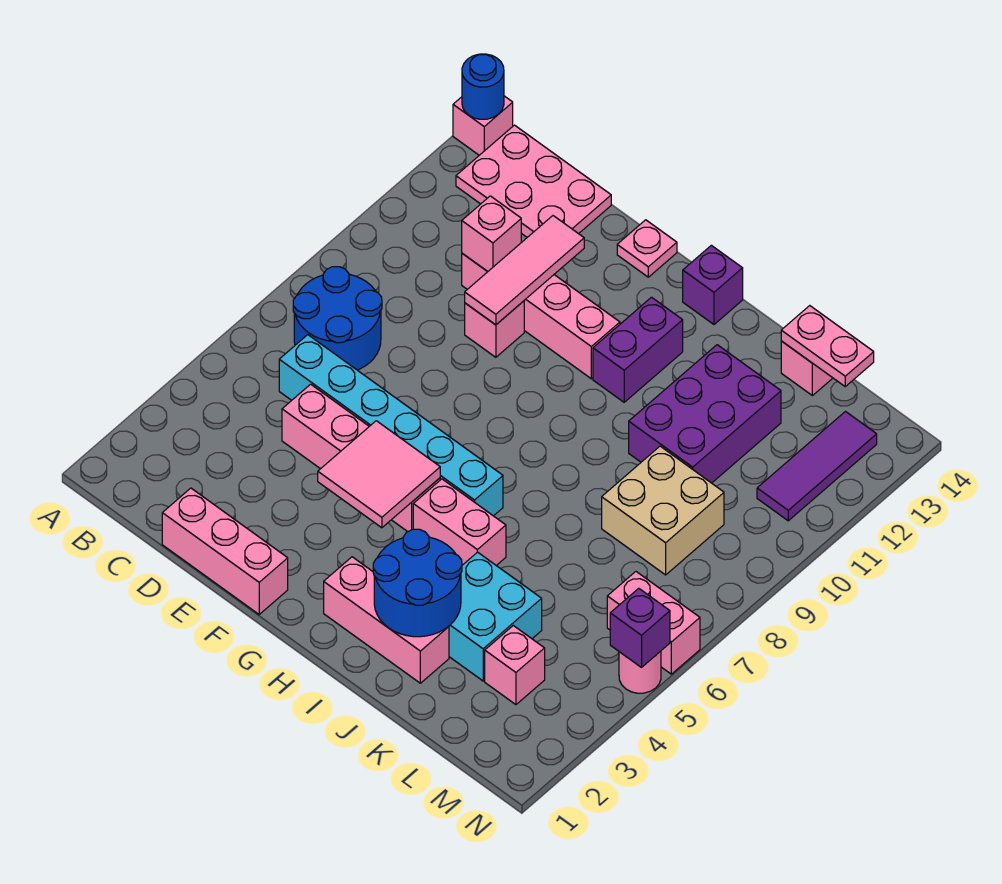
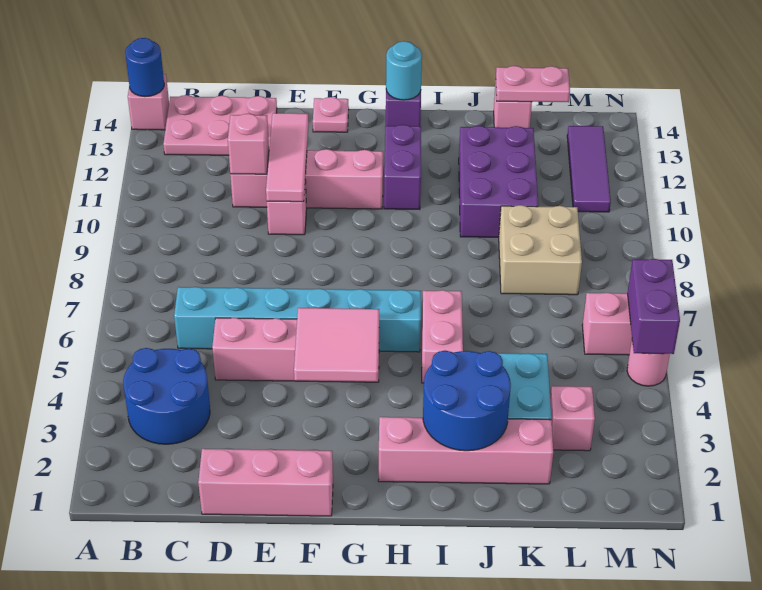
blue round brick B7:C8 level 1 -> blue round brick B3:C4 level 1
pink brick H2:J2 level 1 -> pink brick H2:K2 level 1
pink brick H5:I5 level 1 -> pink brick I5:I6 level 1
none -> cyan round brick H14 level 2
purple brick N5 level 2 -> purple brick N5:N6 level 2

